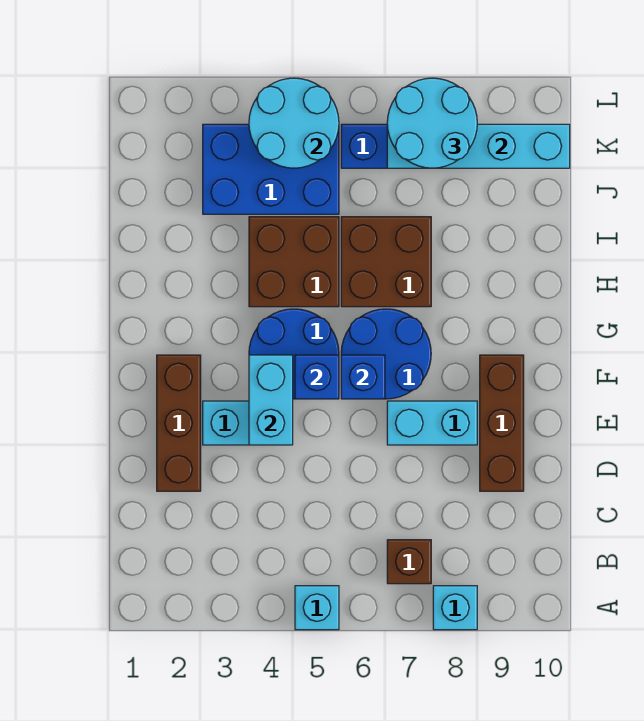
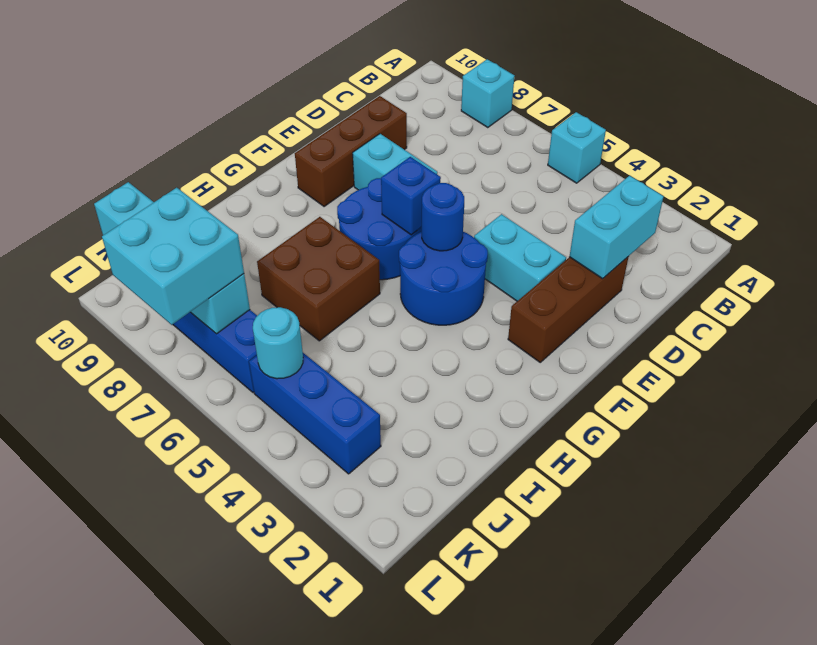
brown brick B7 level 1 -> none
cyan brick E4:F4 level 2 -> cyan brick C2:D2 level 2
blue brick F5 level 2 -> blue round brick F5 level 2
brown brick H4:I5 level 1 -> none
blue brick J3:K5 level 1 -> blue brick K3:K5 level 1
cyan round brick K4:L5 level 2 -> cyan round brick K5 level 2
cyan round brick K7:L8 level 3 -> cyan brick K7:L8 level 3

